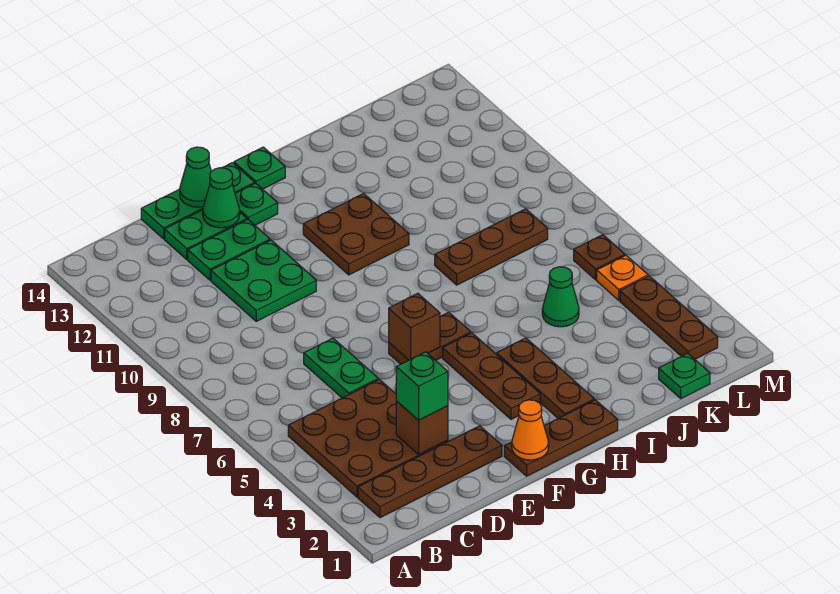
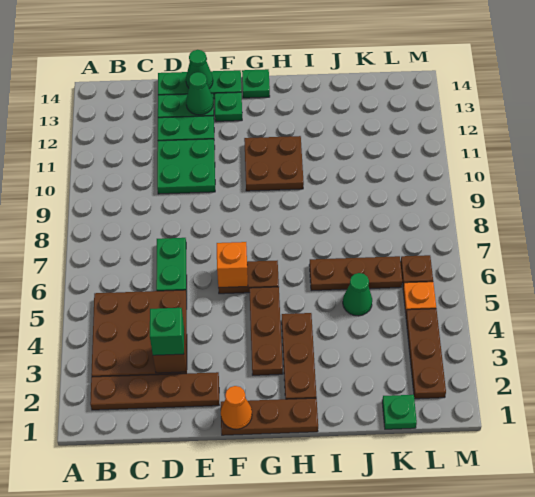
brown brick F6 level 2 -> orange brick F6 level 2
brown plate I8:K8 level 1 -> brown plate I6:K6 level 1

